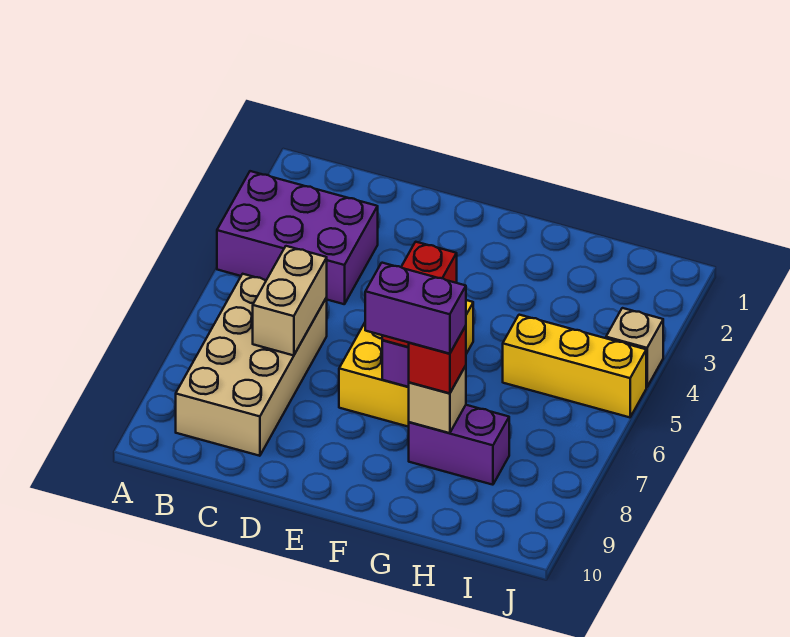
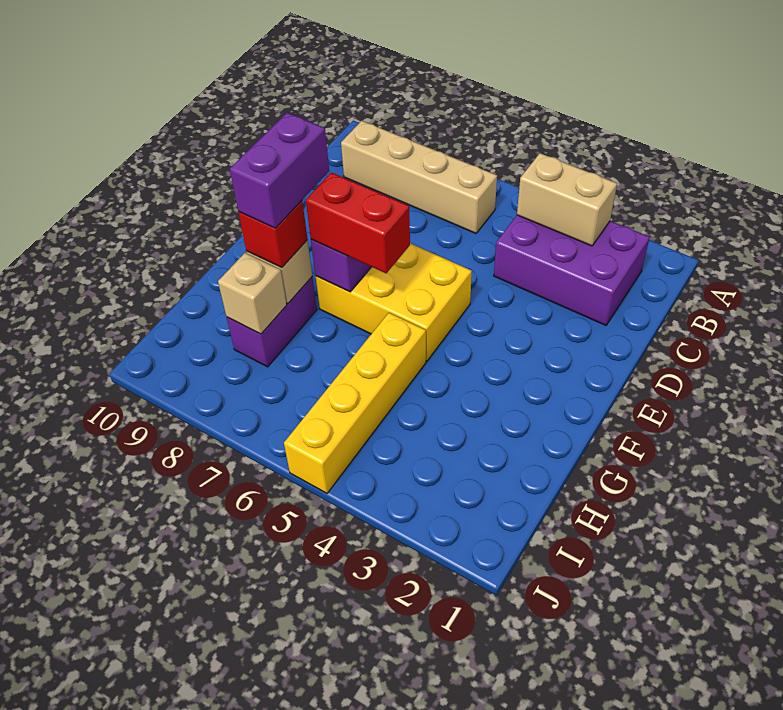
purple brick A3:C4 level 1 -> purple brick B2:C4 level 1
tan brick B6:C9 level 1 -> tan brick B6:B9 level 1
tan brick C6:C7 level 2 -> tan brick B3:B4 level 2
yellow brick H5:J5 level 1 -> yellow brick G5:J5 level 1
tan brick J4 level 1 -> tan brick H8 level 2

